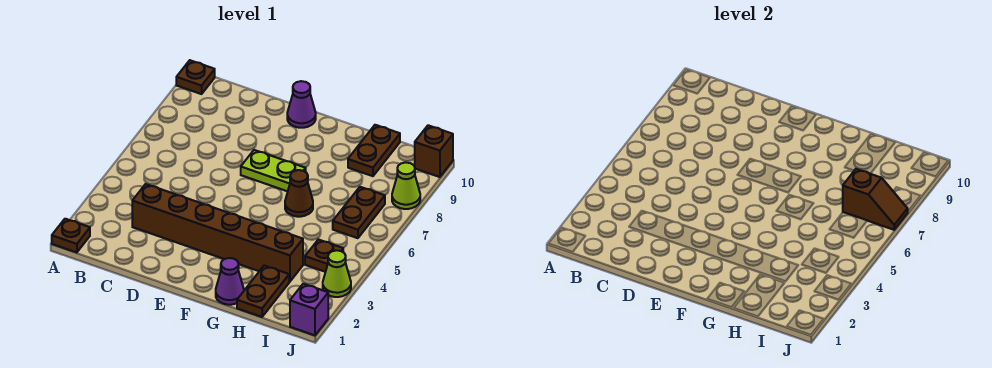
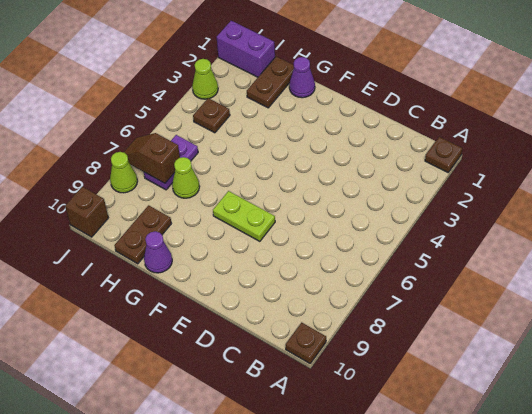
brown brick C3:H3 level 1 -> none
purple cone E10 level 1 -> purple cone G10 level 1
brown cone G6 level 1 -> none
none -> lime cone H7 level 1
brown plate I6:I7 level 1 -> purple plate I6:I7 level 1
purple brick J1 level 1 -> purple brick I1:J1 level 1

